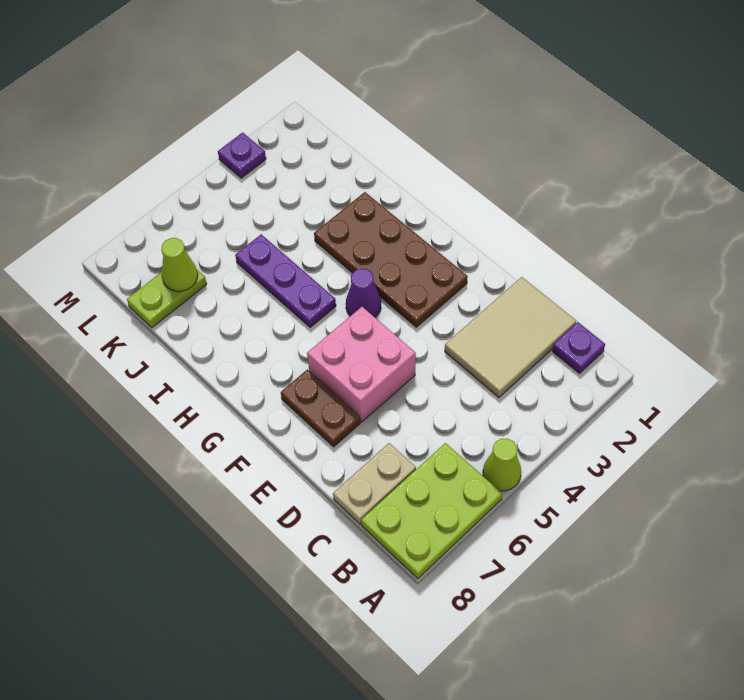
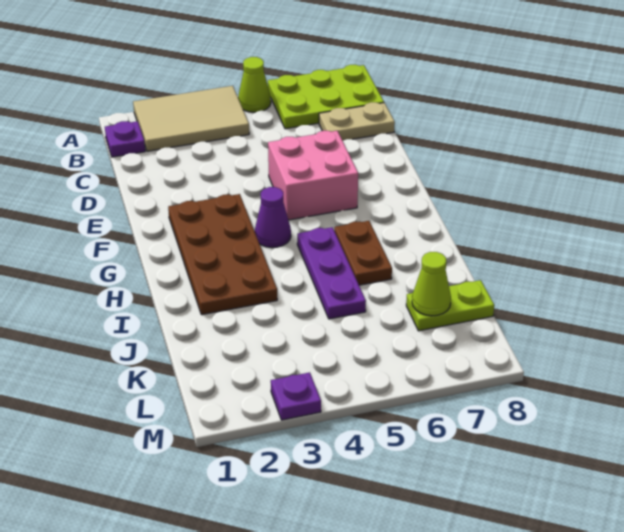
tan tile C1:D3 level 1 -> tan tile A2:B4 level 1
brown plate E7:F7 level 1 -> brown plate H6:I6 level 1

